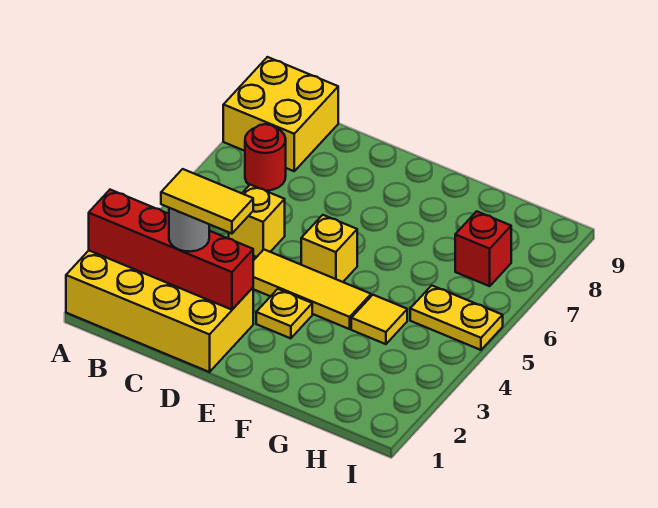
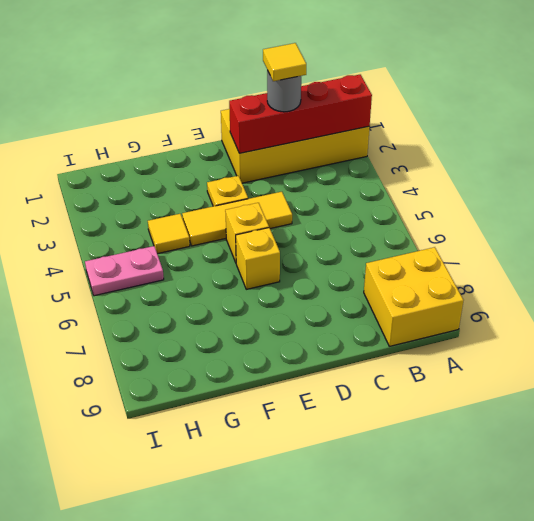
red round brick B7 level 1 -> none
yellow tile C2:D2 level 4 -> yellow tile C2 level 4
yellow brick C5 level 1 -> yellow brick E6 level 1
yellow plate H5:I5 level 1 -> pink plate H5:I5 level 1
red brick H7 level 1 -> none

